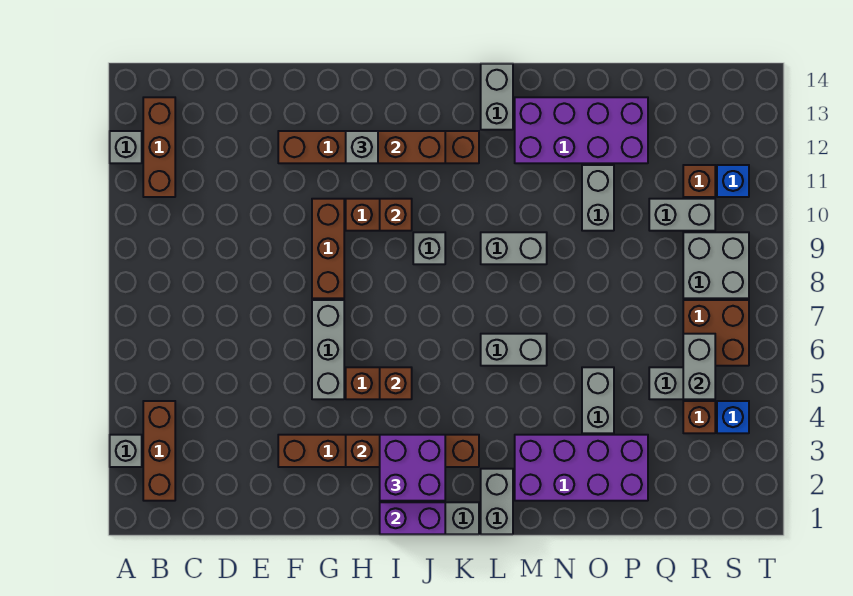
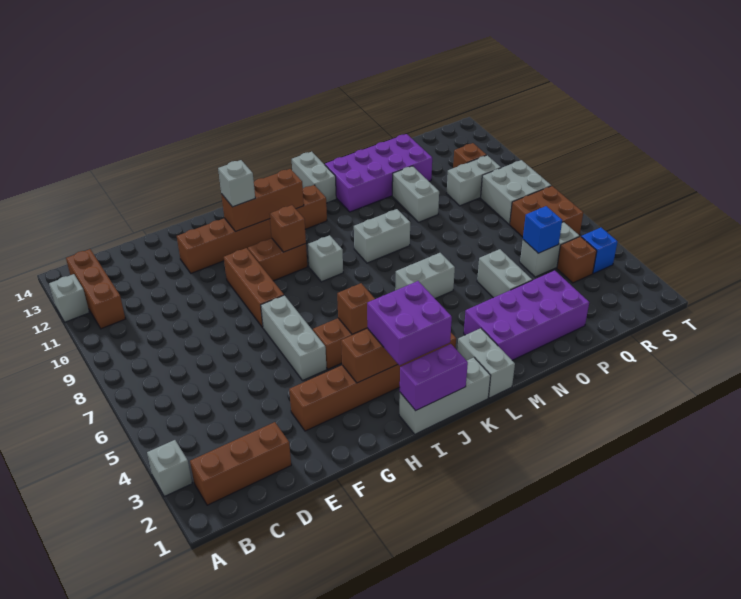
brown brick B2:B4 level 1 -> brown brick B2:D2 level 1
grey brick R5:R6 level 2 -> none
blue brick S11 level 1 -> blue brick Q5 level 2

